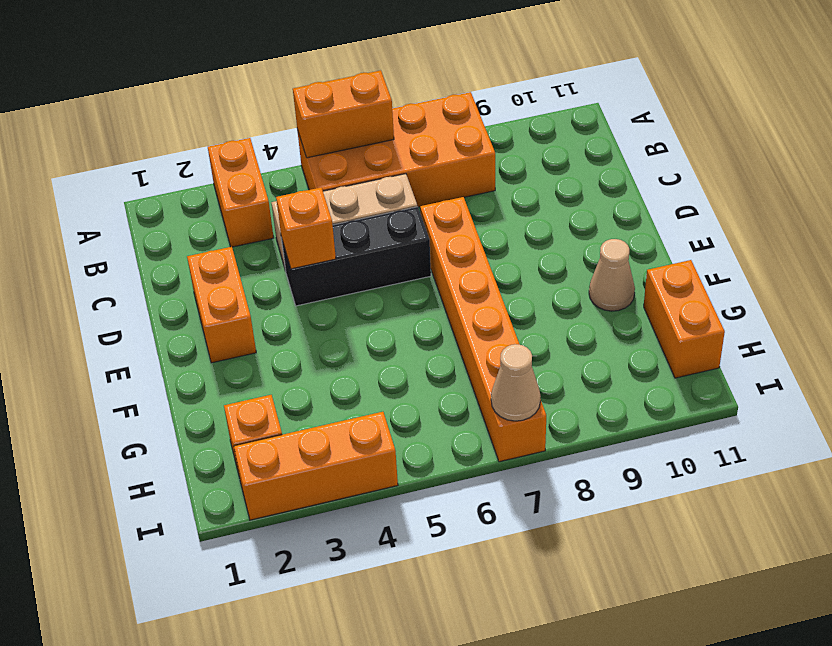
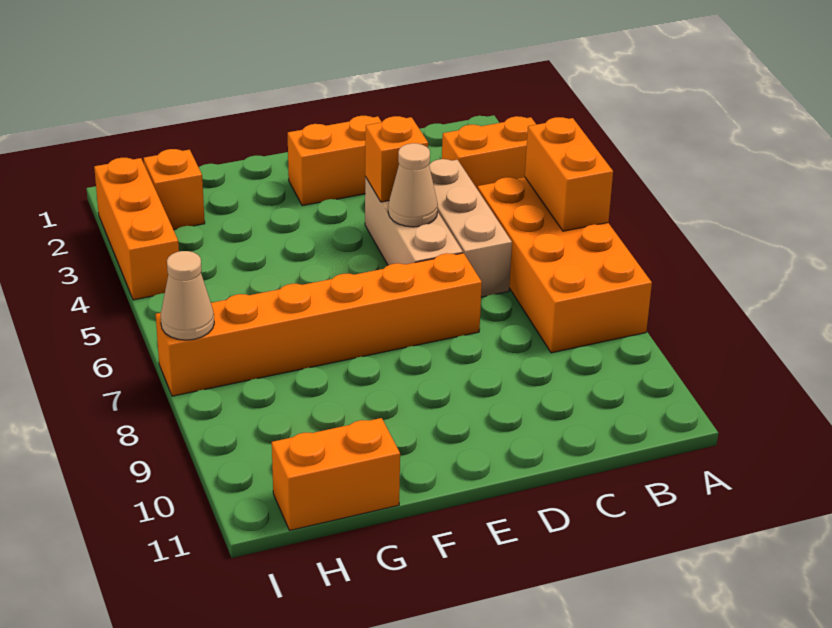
black brick D4:D6 level 1 -> tan brick D4:D6 level 1
tan cone F10 level 1 -> tan cone D5 level 2

